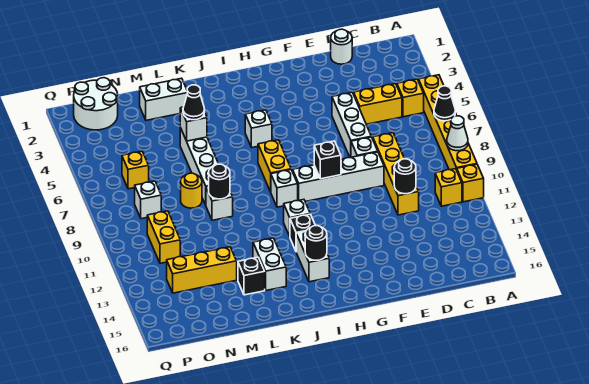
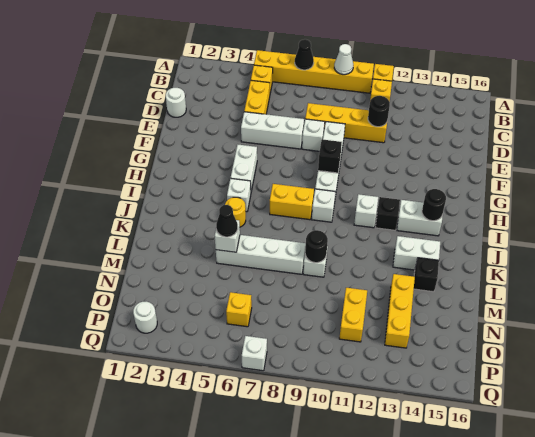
white brick L2:M2 level 1 -> white brick G5:H5 level 1
yellow round brick M8 level 1 -> yellow round brick J5 level 1
white round brick O1:P2 level 1 -> white round brick P2 level 1
white brick O8 level 1 -> white brick Q7 level 1
yellow brick O10:O11 level 1 -> yellow brick N11:O11 level 1

